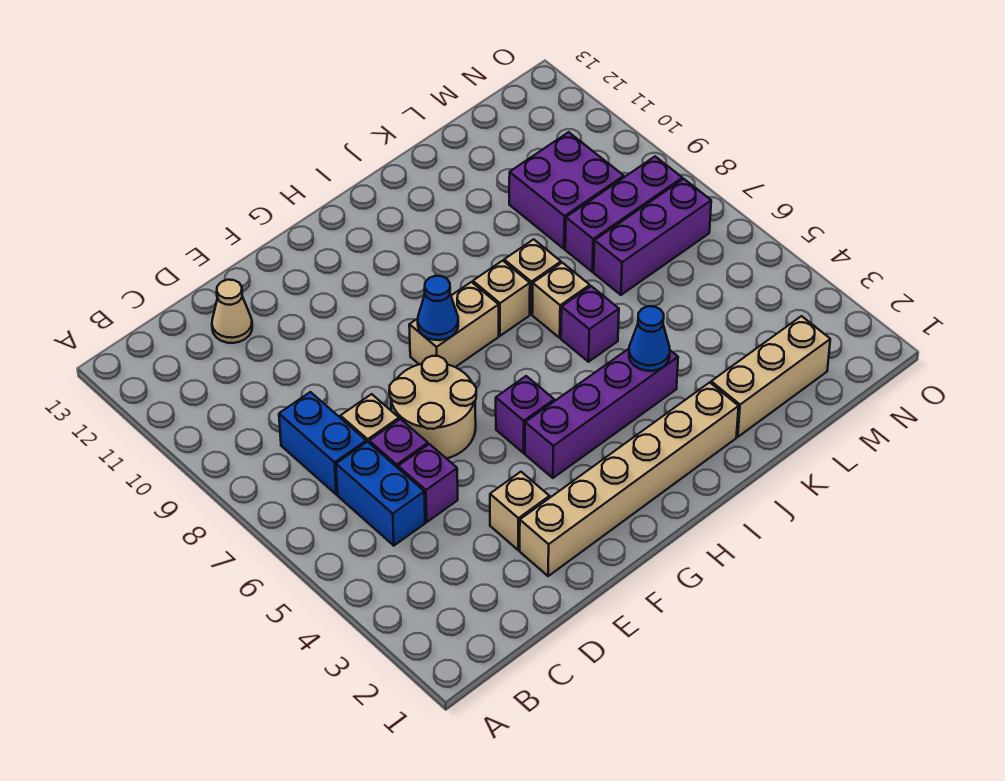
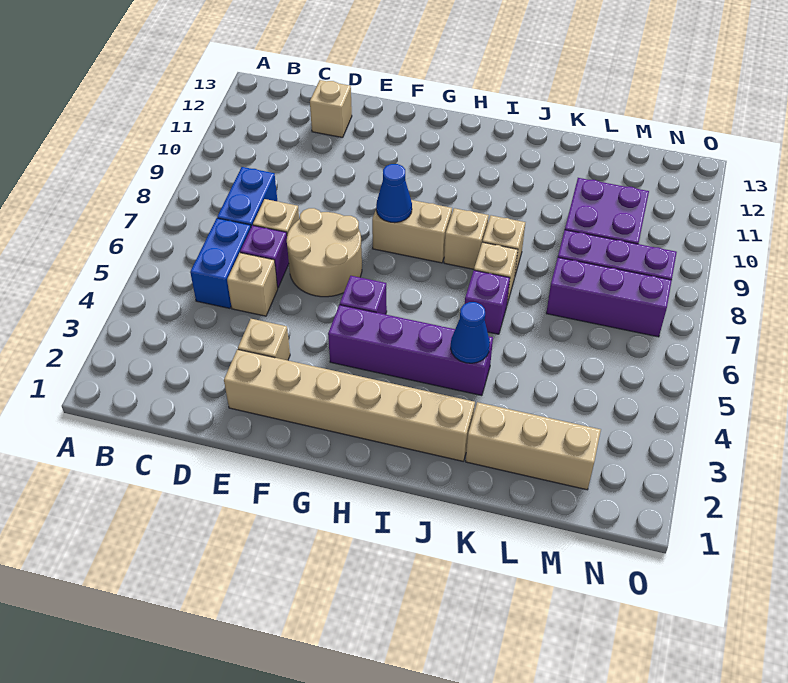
purple brick D5 level 1 -> tan brick D5 level 1
tan cone D12 level 1 -> tan brick D12 level 1

